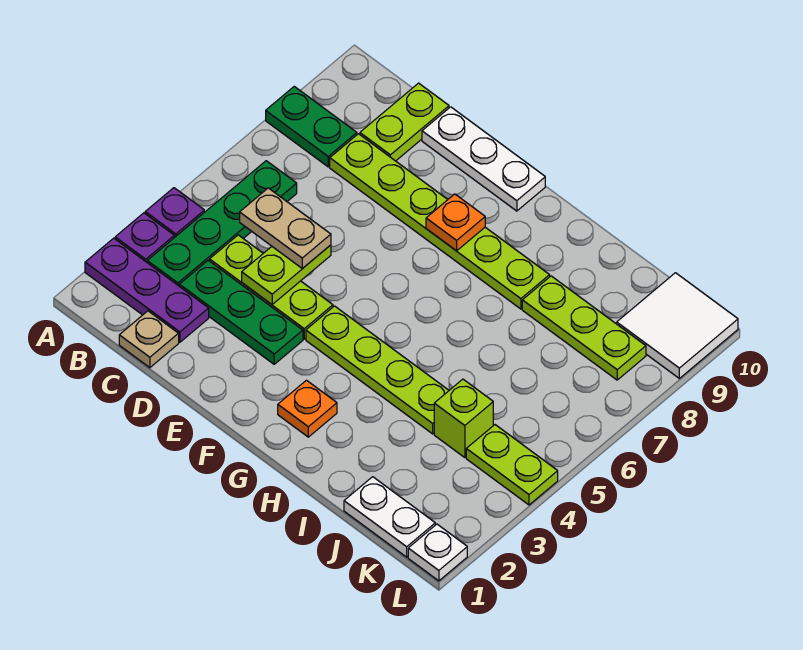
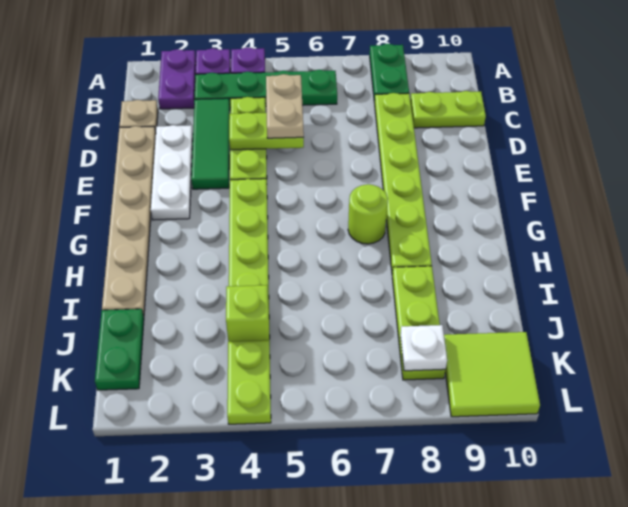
purple plate A2:C2 level 1 -> purple plate A2:B2 level 1
green plate C3:E3 level 1 -> green tile C3:E3 level 1
none -> tan plate D1:I1 level 1
white plate D10:F10 level 1 -> white plate D2:F2 level 1
orange plate F8 level 2 -> none
orange plate G2 level 1 -> none
none -> lime round brick G7 level 1
white plate J1:K1 level 1 -> green plate J1:K1 level 1
white tile K9:L10 level 1 -> lime tile K9:L10 level 1
white plate L1 level 1 -> white plate K8 level 2

